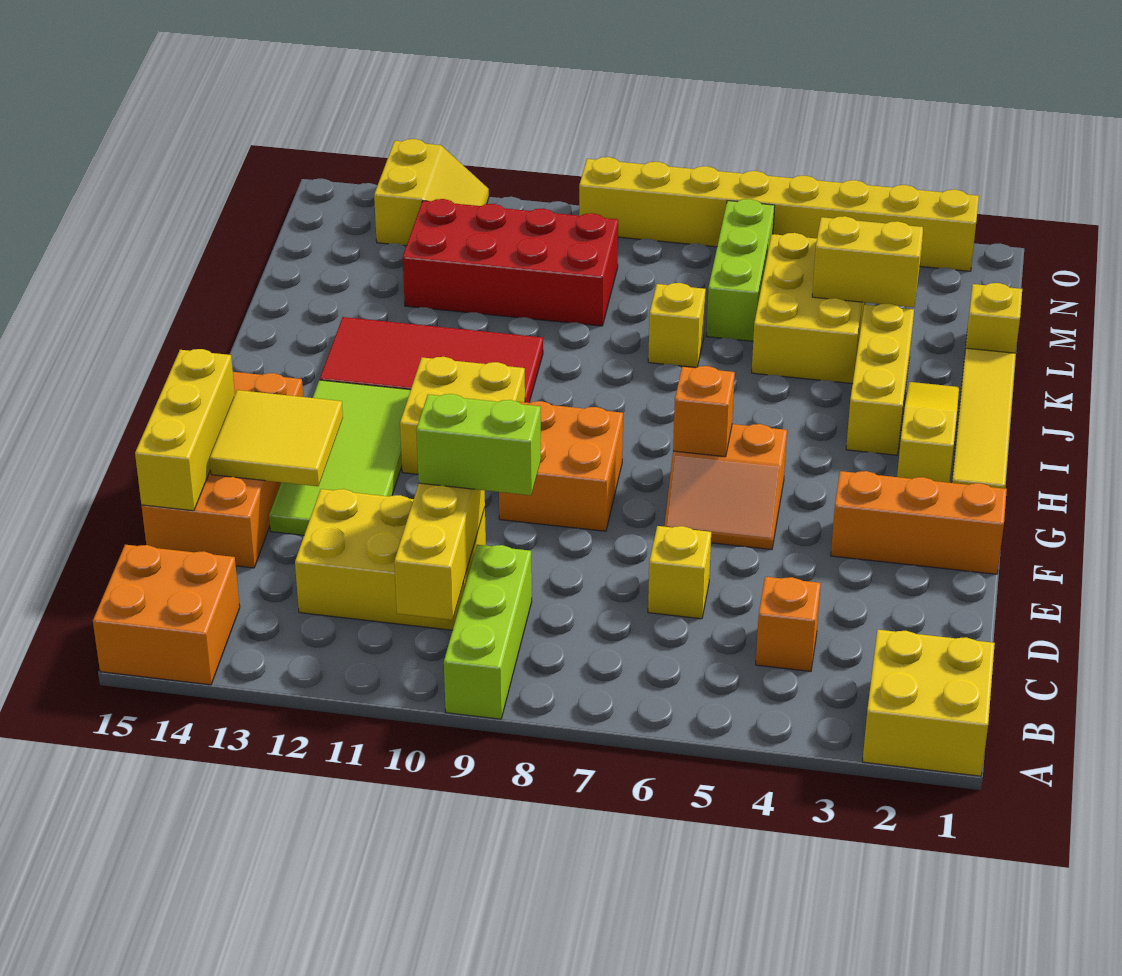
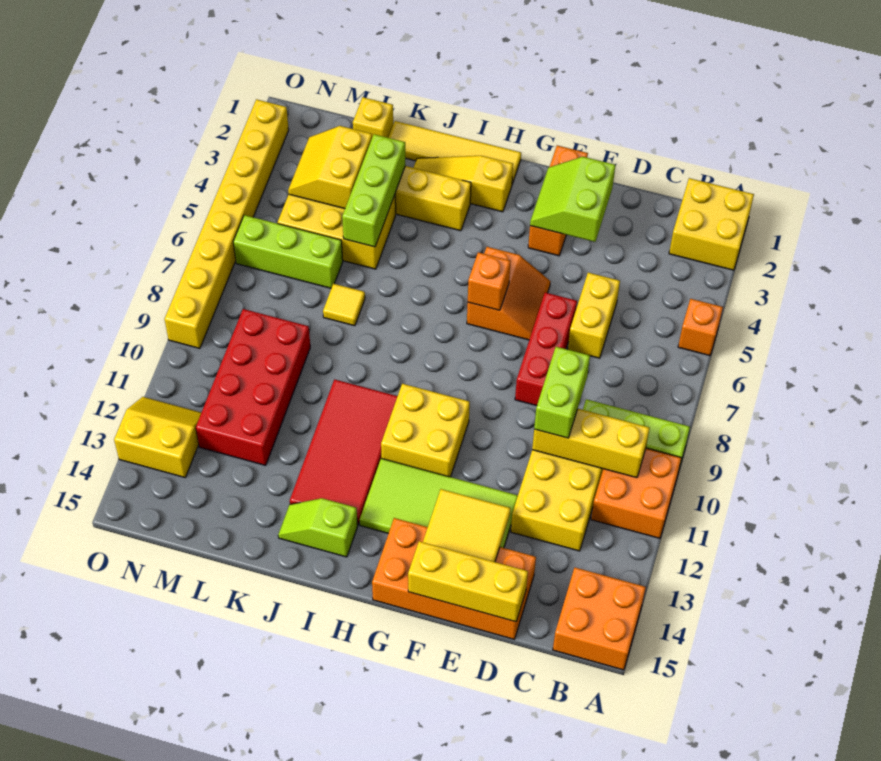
orange brick C4 level 1 -> orange brick A5 level 1
yellow brick D6 level 1 -> yellow brick D5:D6 level 1
none -> lime slope E2:F3 level 2 top E
none -> red brick E6:E8 level 1
orange brick F8:G9 level 1 -> orange brick A10:B11 level 1
none -> lime slope I14:J14 level 1 top I
none -> lime brick K3:K5 level 2
yellow brick K7 level 1 -> yellow tile K7 level 1

